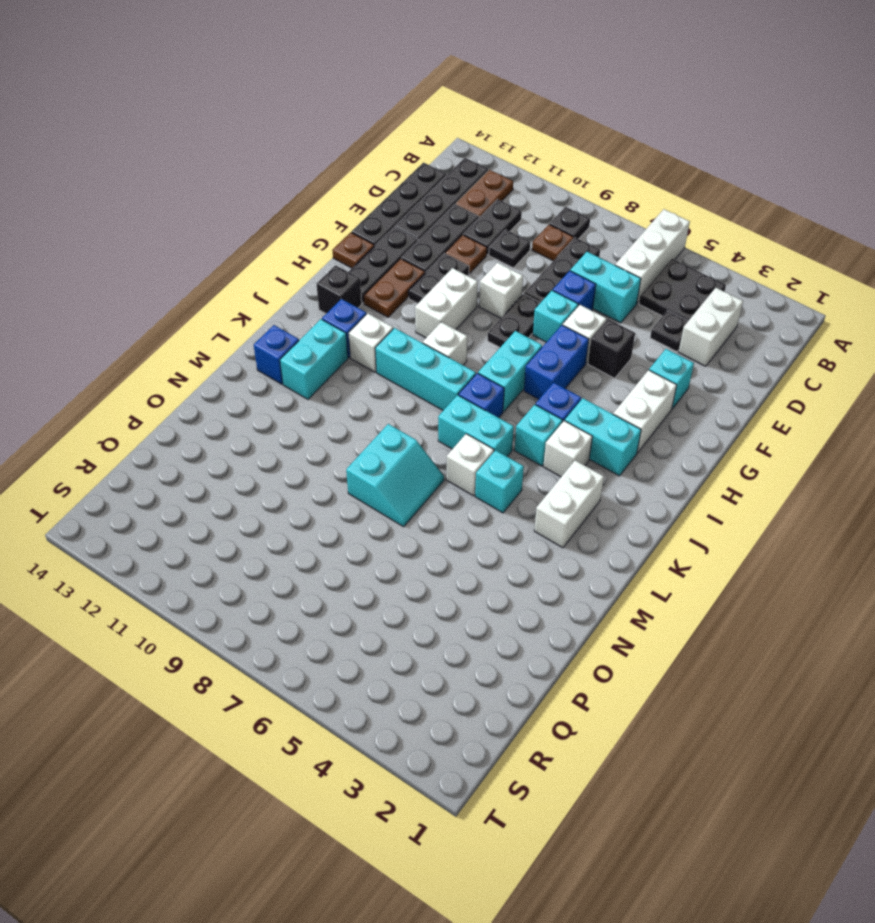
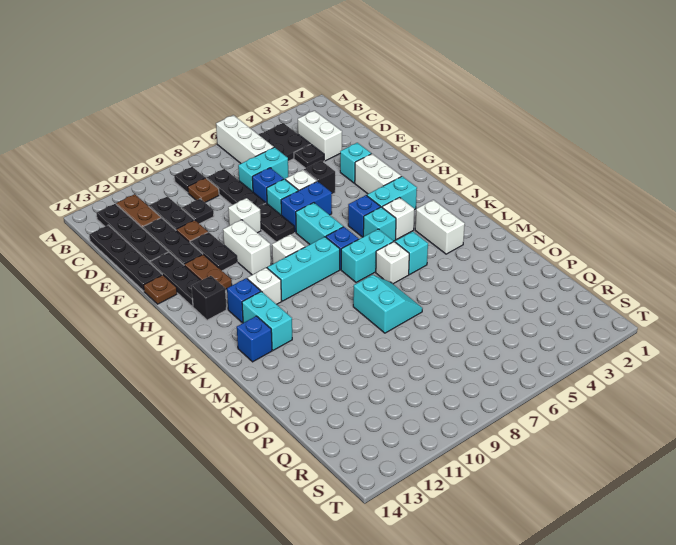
blue brick G6:H6 level 1 -> blue brick G6:G7 level 1

